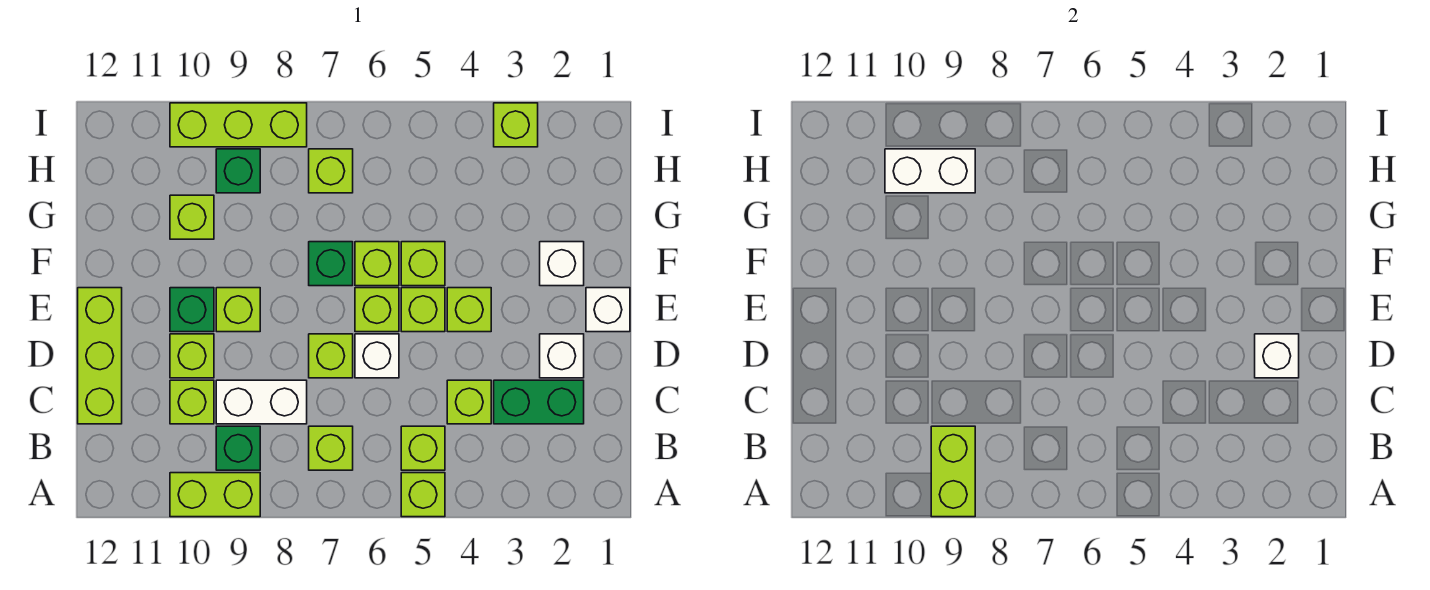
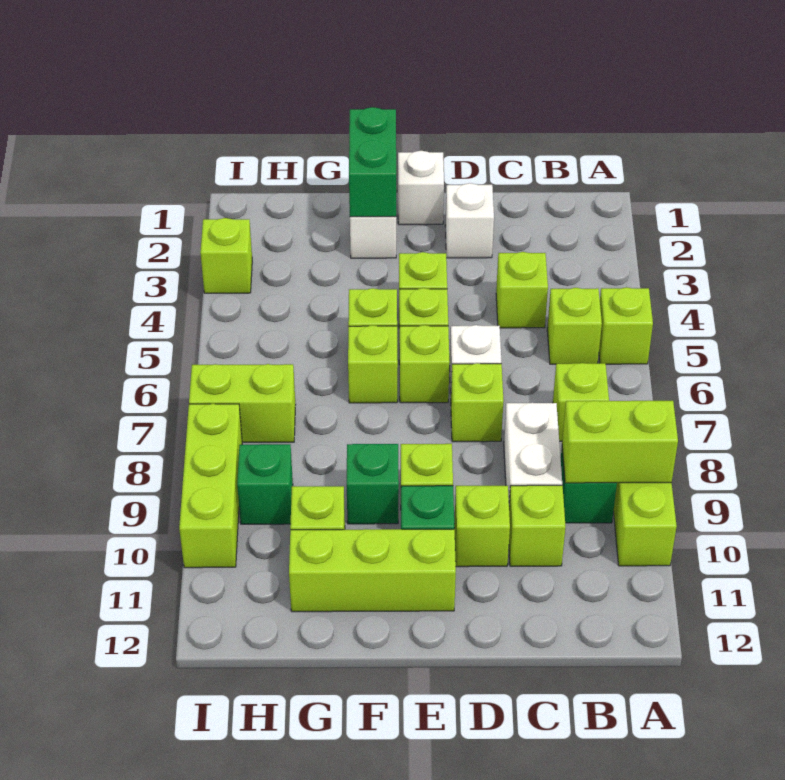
green brick C2:C3 level 1 -> green brick F1:F2 level 2
lime brick C12:E12 level 1 -> lime brick E11:G11 level 1
white brick D2 level 2 -> none
green brick F7 level 1 -> green brick F9 level 1
lime brick H7 level 1 -> lime brick H7:I7 level 1
white brick H9:H10 level 2 -> none

